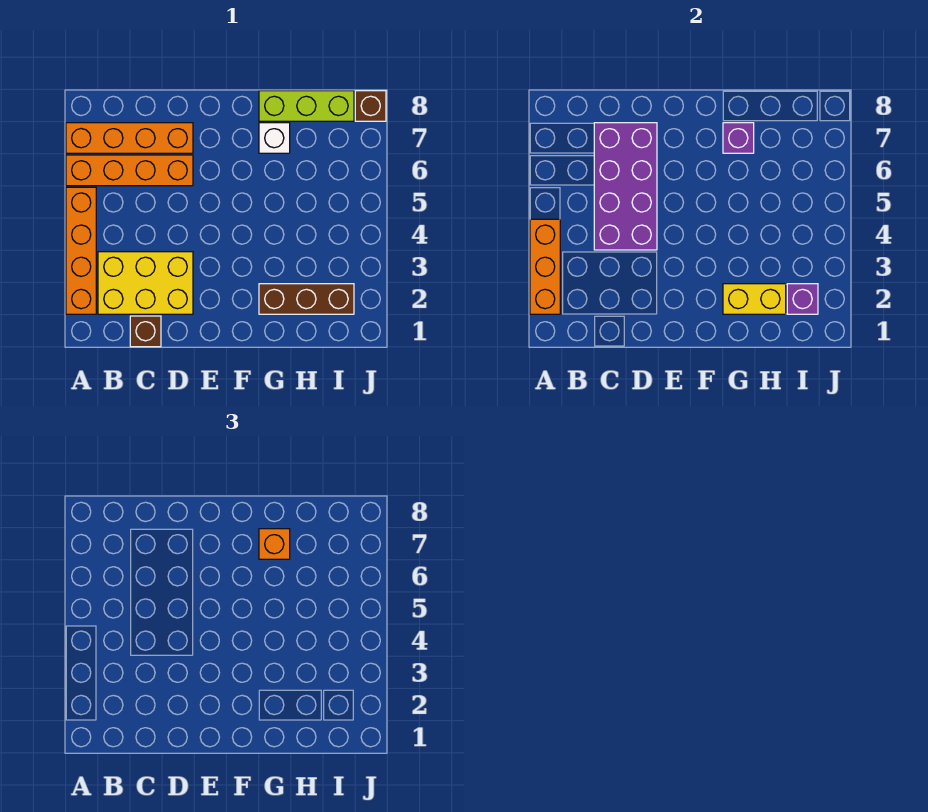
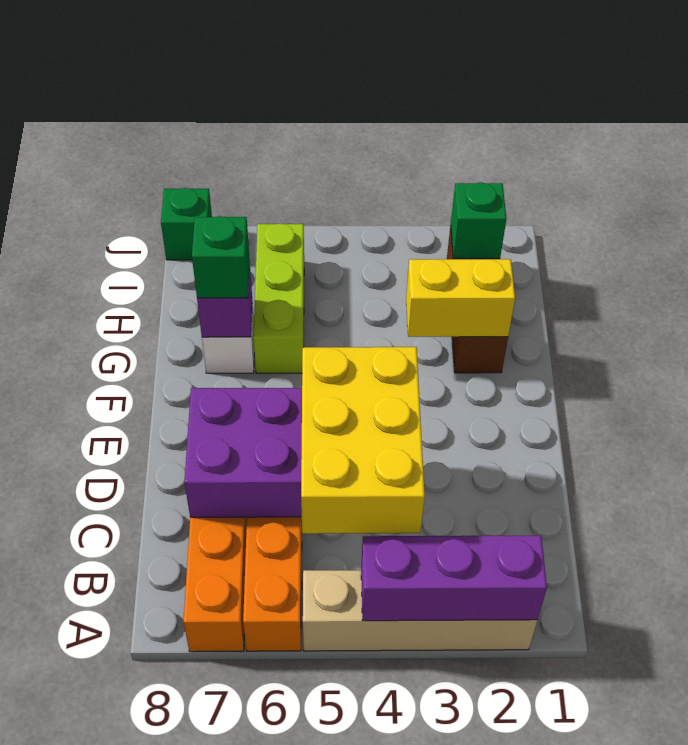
orange brick A2:A5 level 1 -> tan brick A2:A5 level 1
orange brick A2:A4 level 2 -> purple brick A2:A4 level 2
yellow brick B2:D3 level 1 -> yellow brick B4:D5 level 3
brown brick C1 level 1 -> none
yellow brick G2:H2 level 2 -> yellow brick G2:G3 level 2
orange brick G7 level 3 -> green brick G7 level 3
lime brick G8:I8 level 1 -> lime brick G6:I6 level 1
purple brick I2 level 2 -> green brick I2 level 2
brown brick J8 level 1 -> green brick J8 level 1

